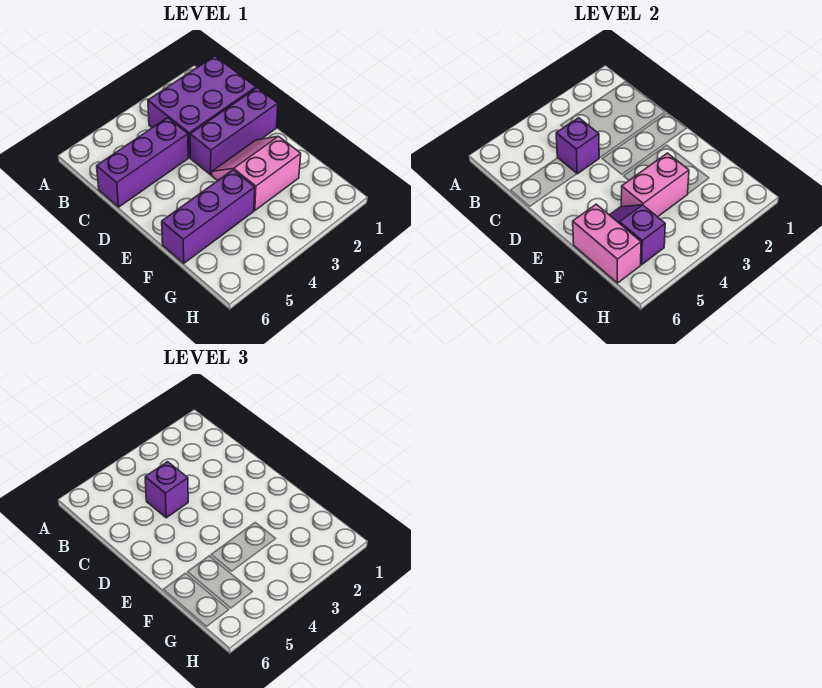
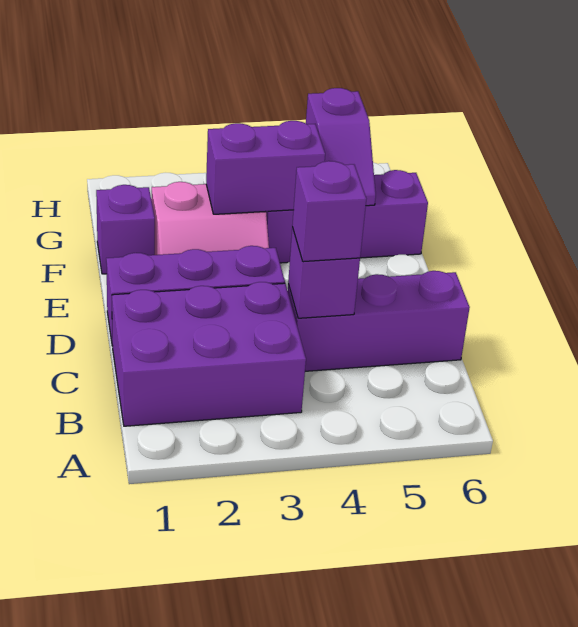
none -> purple brick F1 level 1
pink brick F3:F4 level 2 -> purple brick F3:F4 level 2
pink brick F6:G6 level 2 -> none

